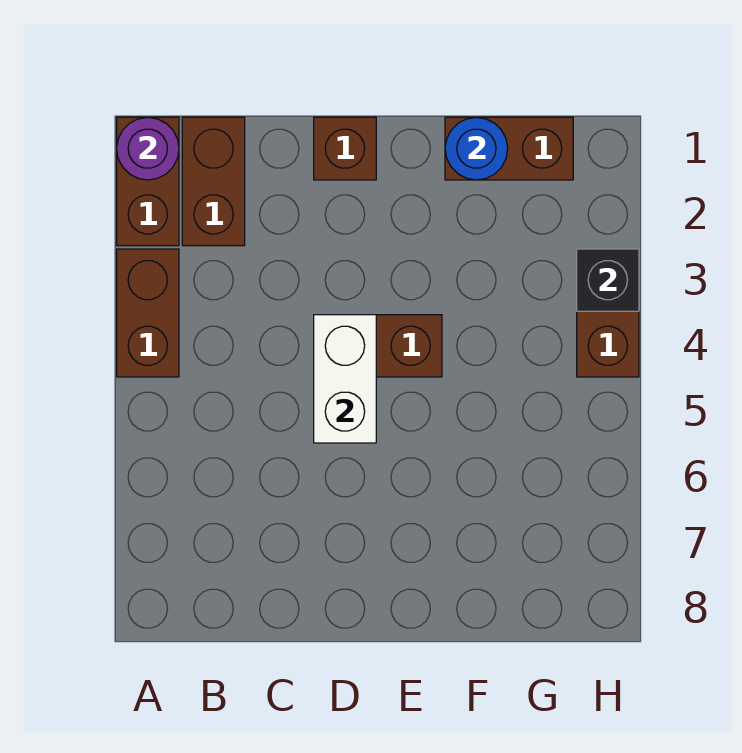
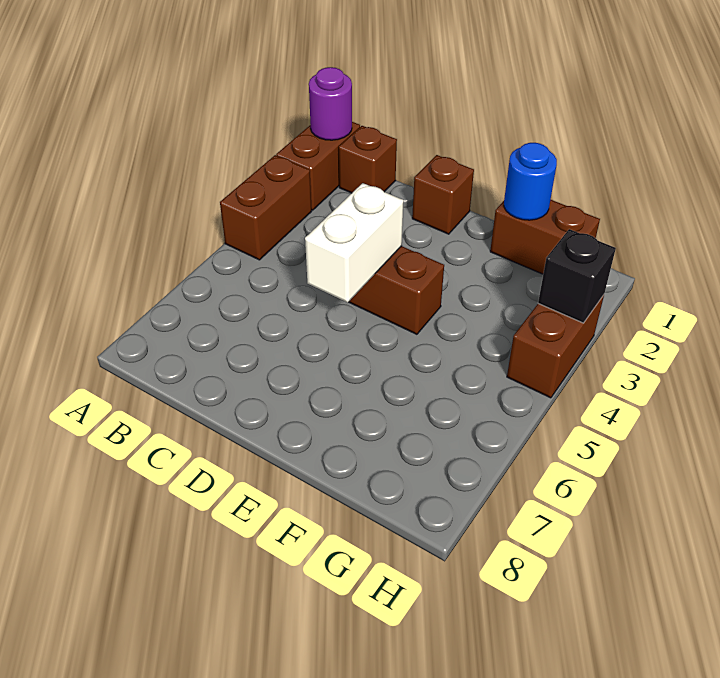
brown brick B1:B2 level 1 -> brown brick B1 level 1

